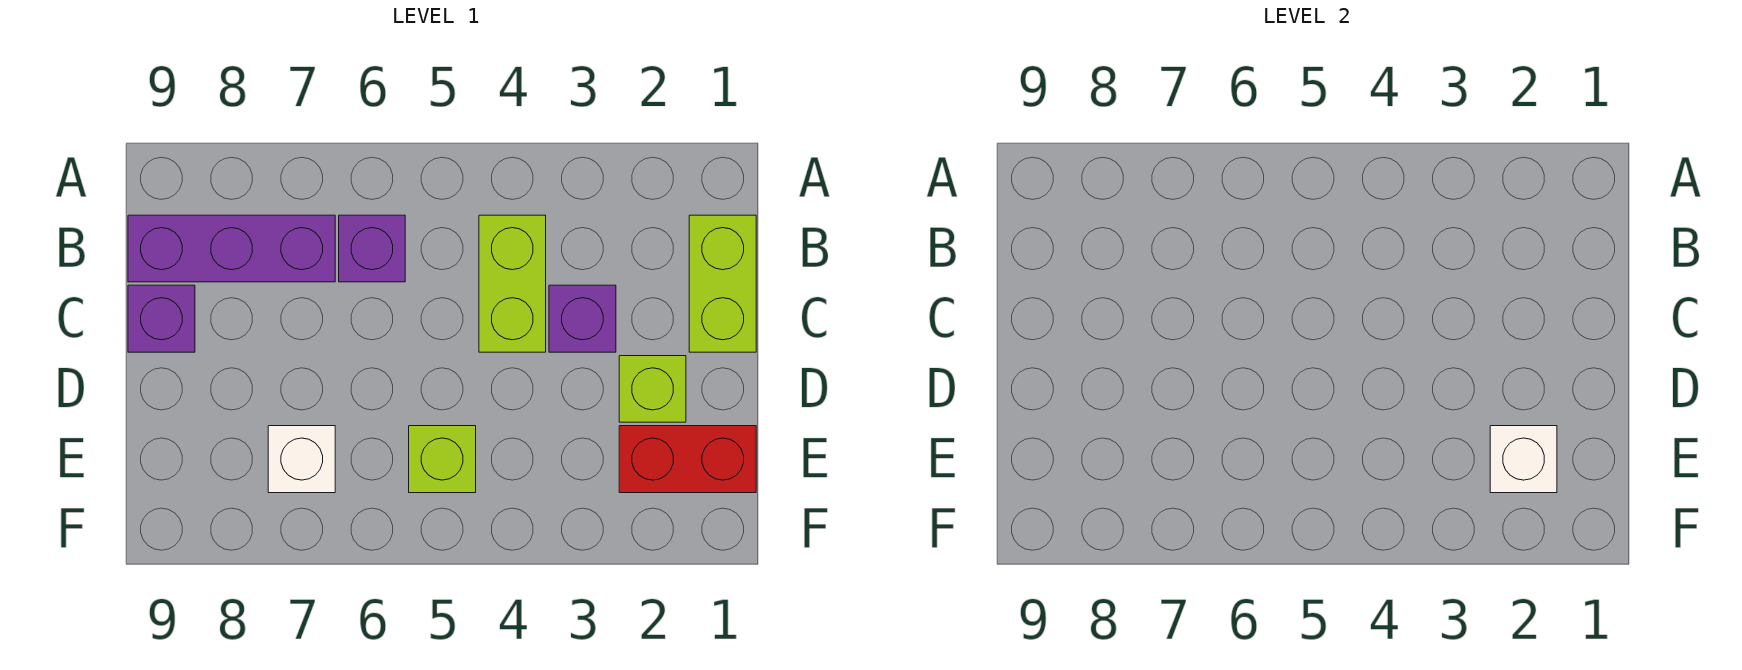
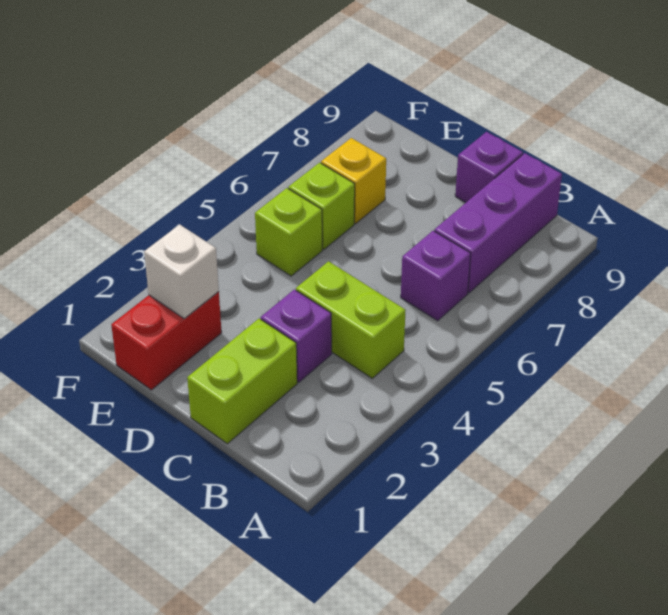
lime brick B1:C1 level 1 -> lime brick C1:C2 level 1
lime brick D2 level 1 -> lime brick E6 level 1
white brick E7 level 1 -> yellow brick E7 level 1

